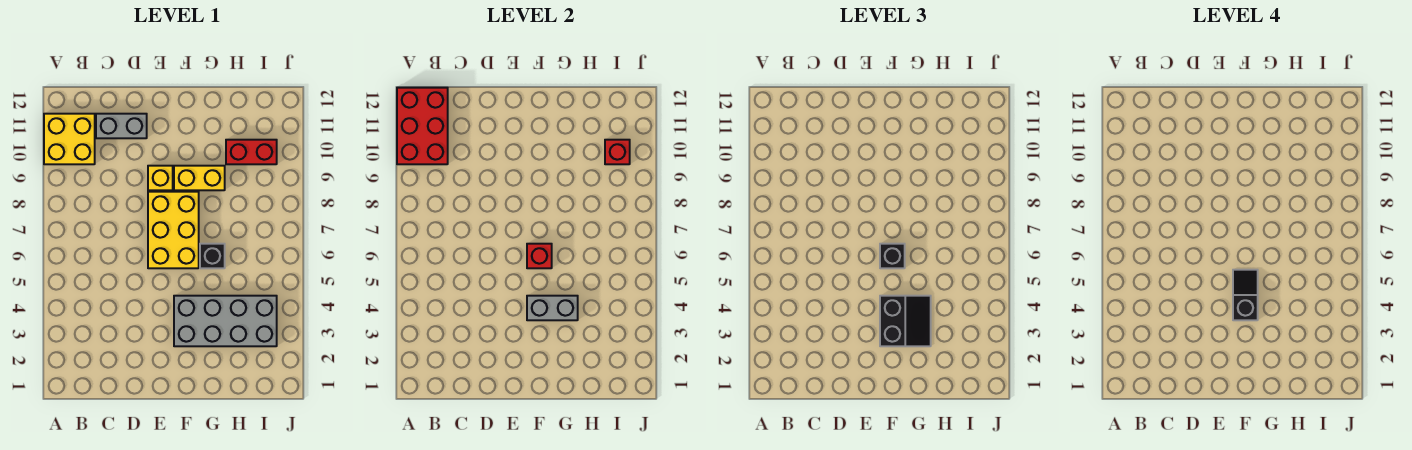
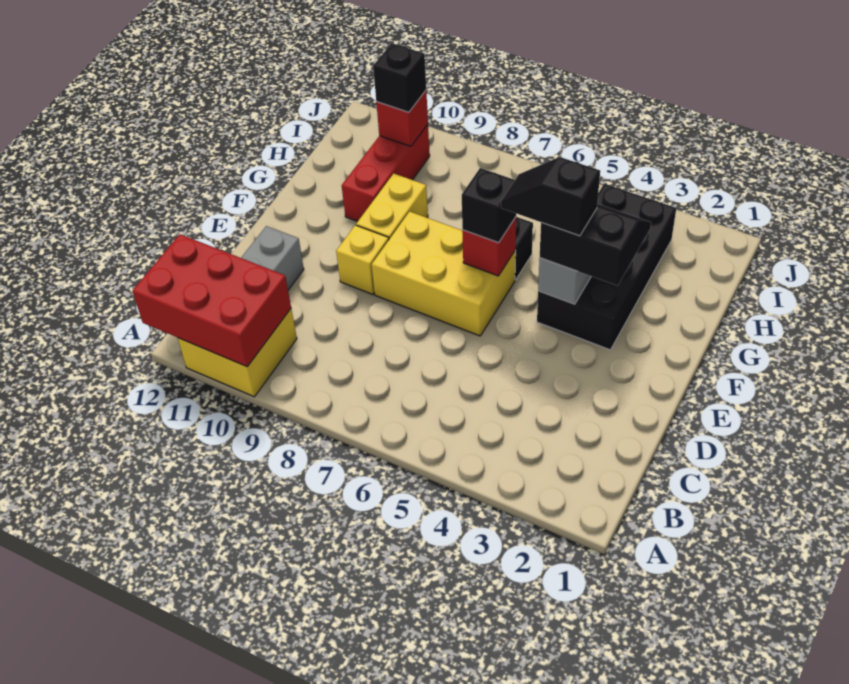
grey brick F3:I4 level 1 -> black brick F3:I4 level 1
red brick H10:I10 level 1 -> red brick G10:I10 level 1
none -> black brick I10 level 3

